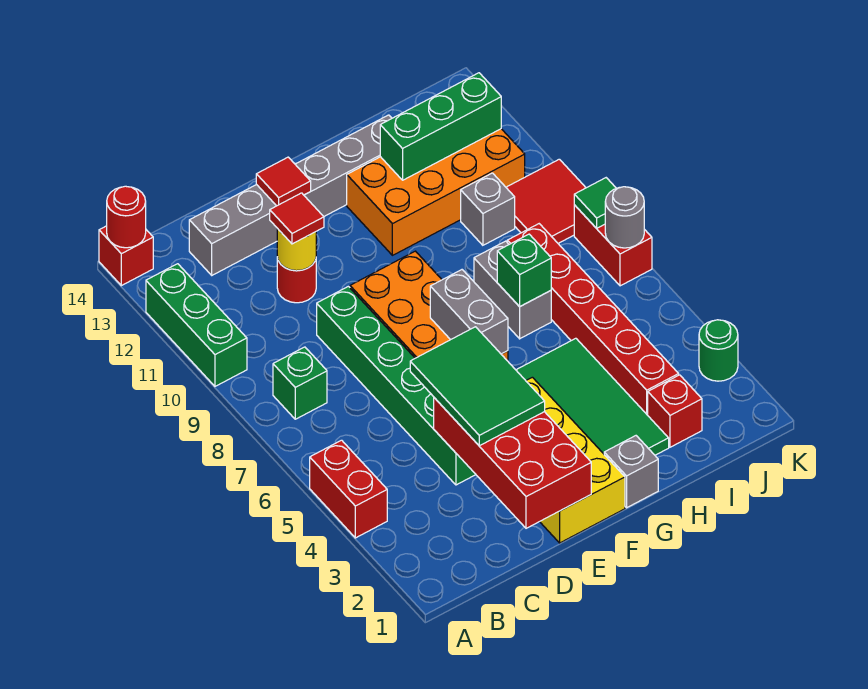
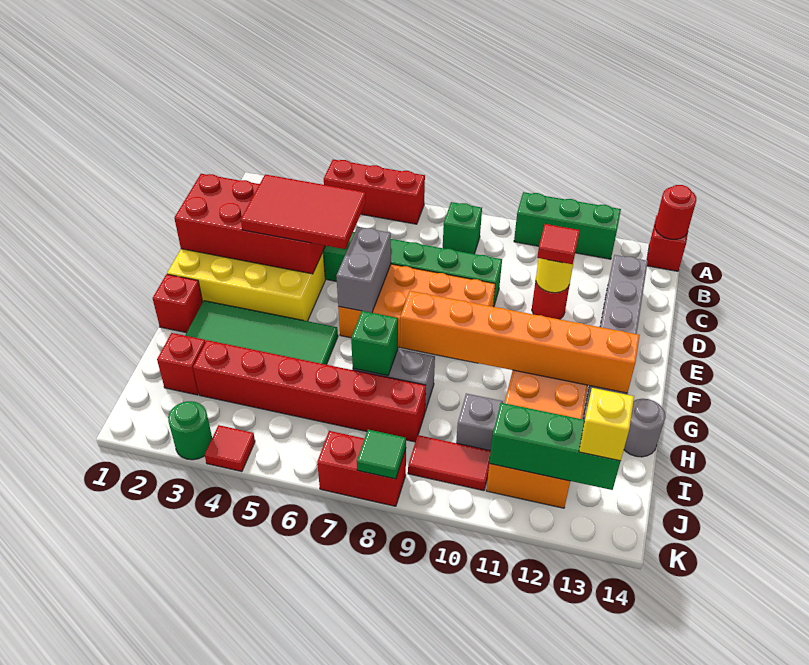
red brick A4:A5 level 1 -> red brick A4:A6 level 1
green tile D3:E5 level 3 -> red tile D3:E5 level 3
red tile E13 level 2 -> red tile K4 level 1
grey brick F6:F7 level 2 -> grey brick E6:F6 level 2
grey brick G1 level 1 -> red brick G1 level 1
none -> orange brick G8:G13 level 2
green brick H12:J12 level 2 -> green brick J11:J13 level 2
red tile J9:K10 level 1 -> red tile J9:J10 level 1
none -> yellow brick J13 level 3
grey round brick K7 level 2 -> grey round brick H14 level 1

